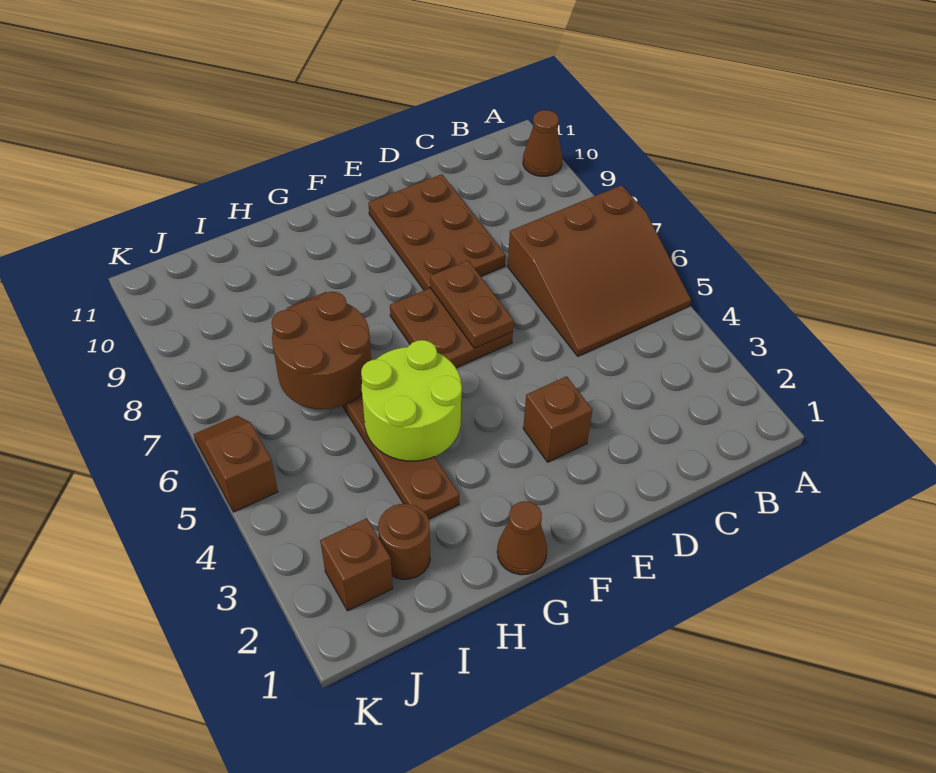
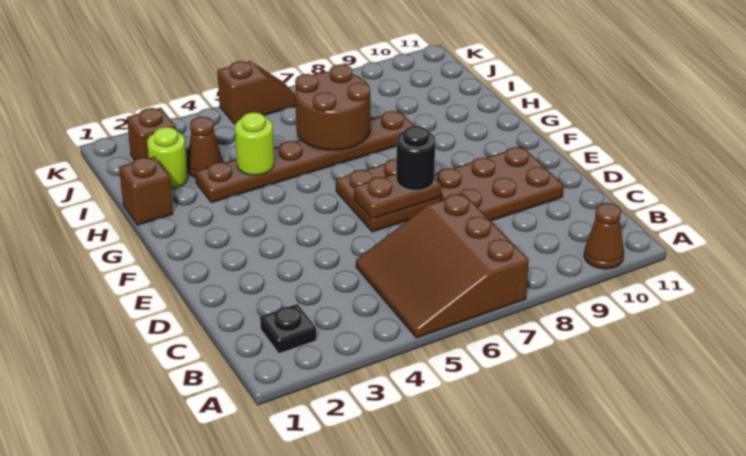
none -> black plate B2 level 1
brown brick E3 level 1 -> brown brick H1 level 1
none -> black round brick E7 level 3
brown cone G1 level 1 -> brown cone I3 level 1
lime round brick G4:H5 level 2 -> lime round brick H4 level 2
brown round brick I2 level 1 -> lime round brick I2 level 1

